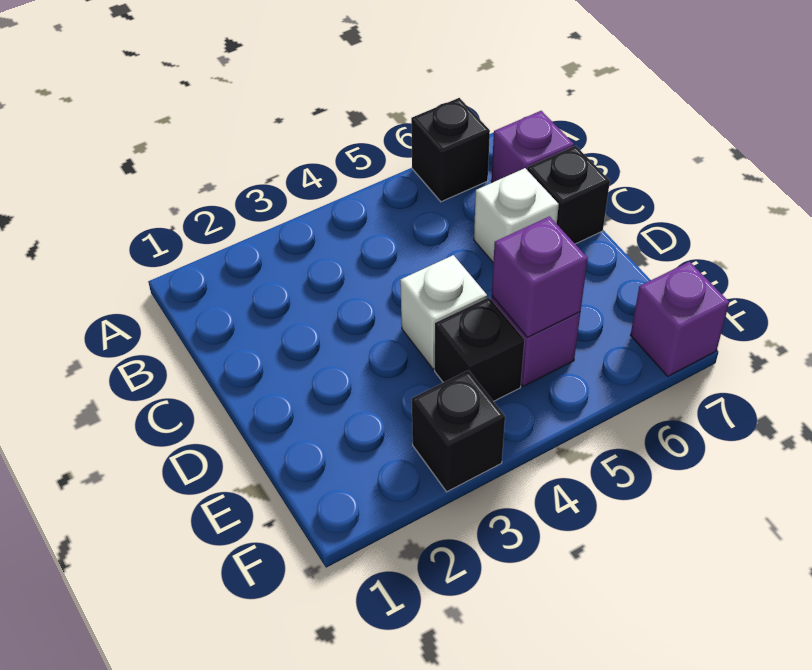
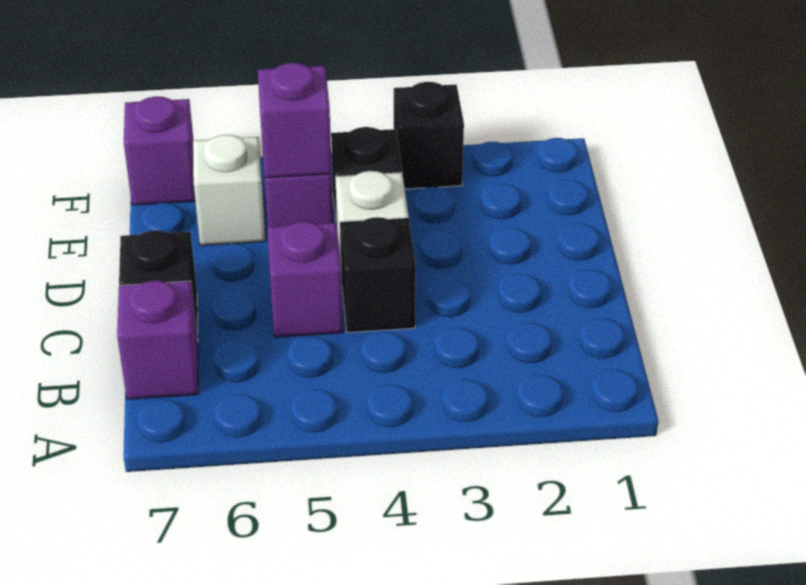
black brick A6 level 1 -> black brick C4 level 1
none -> purple brick C5 level 1
white brick C6 level 1 -> white brick E6 level 1

